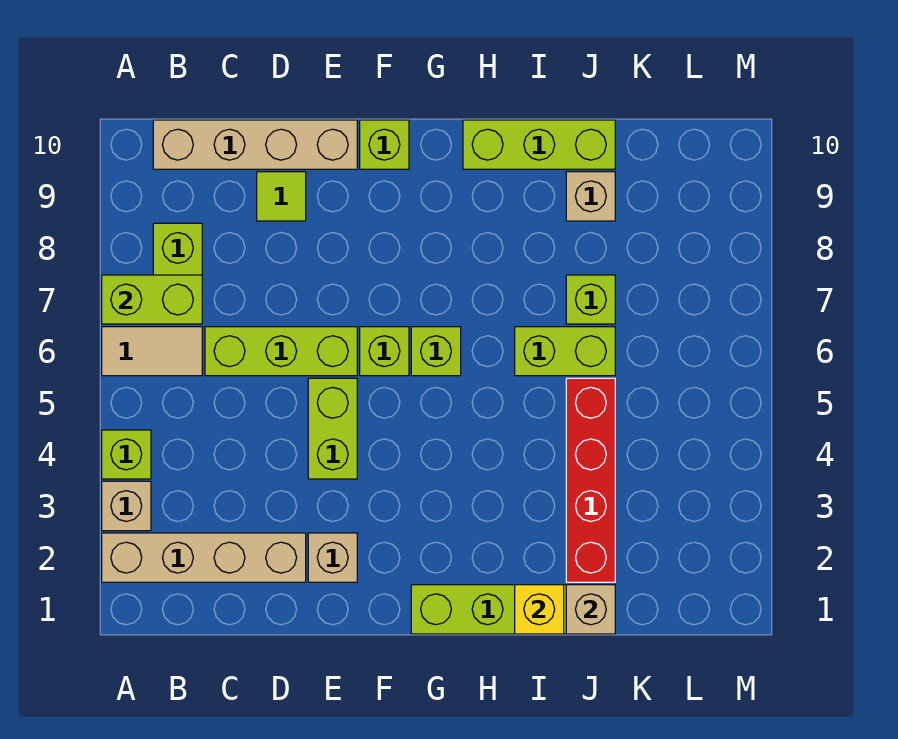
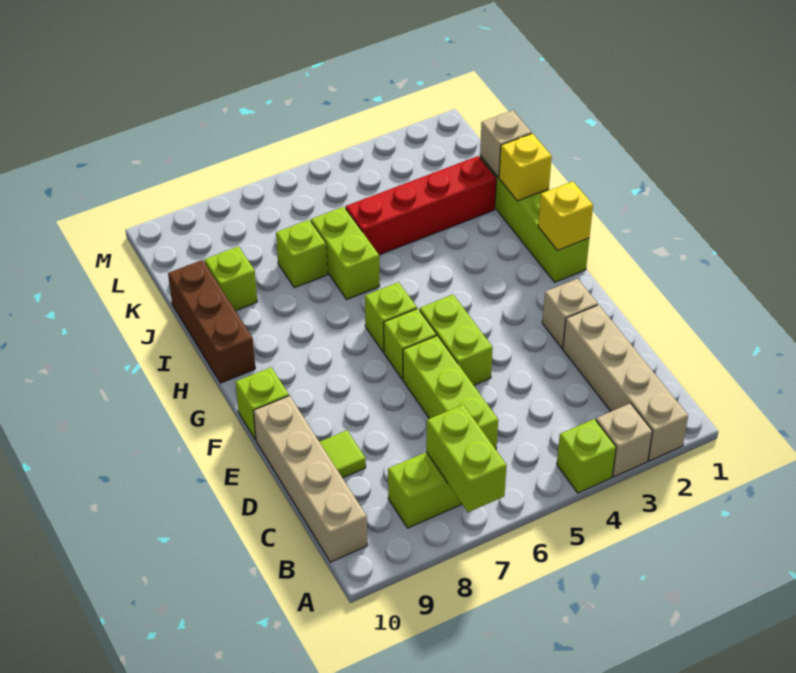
tan tile A6:B6 level 1 -> none
lime brick E4:E5 level 1 -> lime brick E5:F5 level 1
none -> yellow brick G1 level 2
lime brick H10:J10 level 1 -> brown brick H10:J10 level 1
tan brick J9 level 1 -> lime brick J9 level 1

